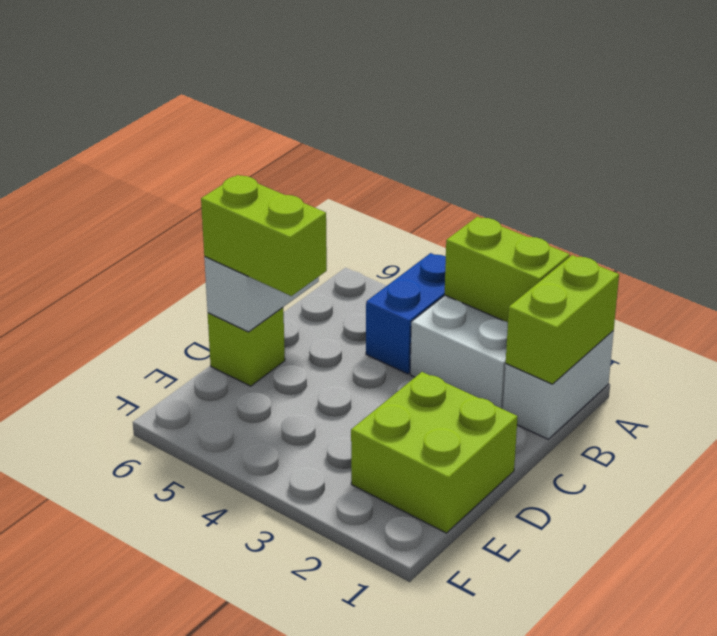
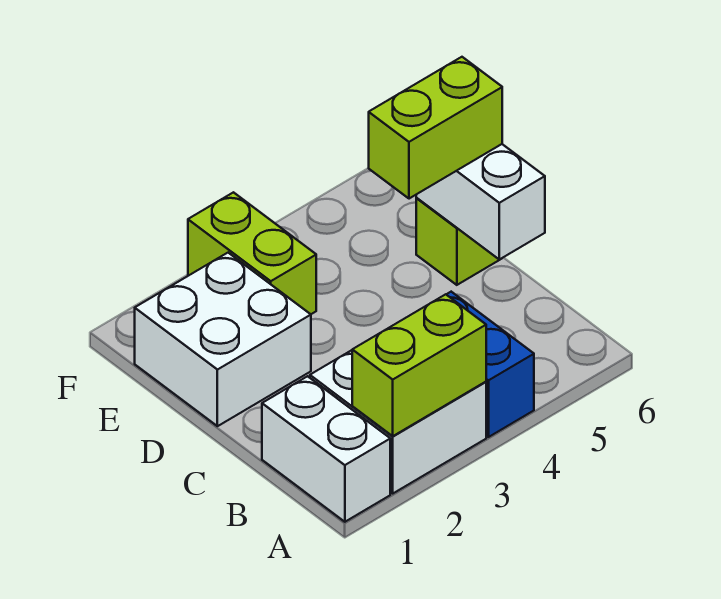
lime brick A1:B1 level 2 -> lime brick E3:F3 level 1
lime brick D1:E2 level 1 -> white brick D1:E2 level 1

